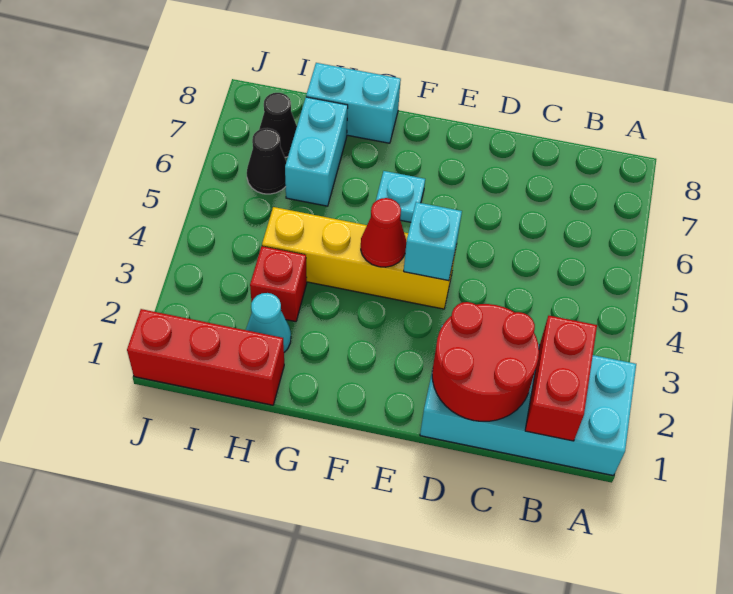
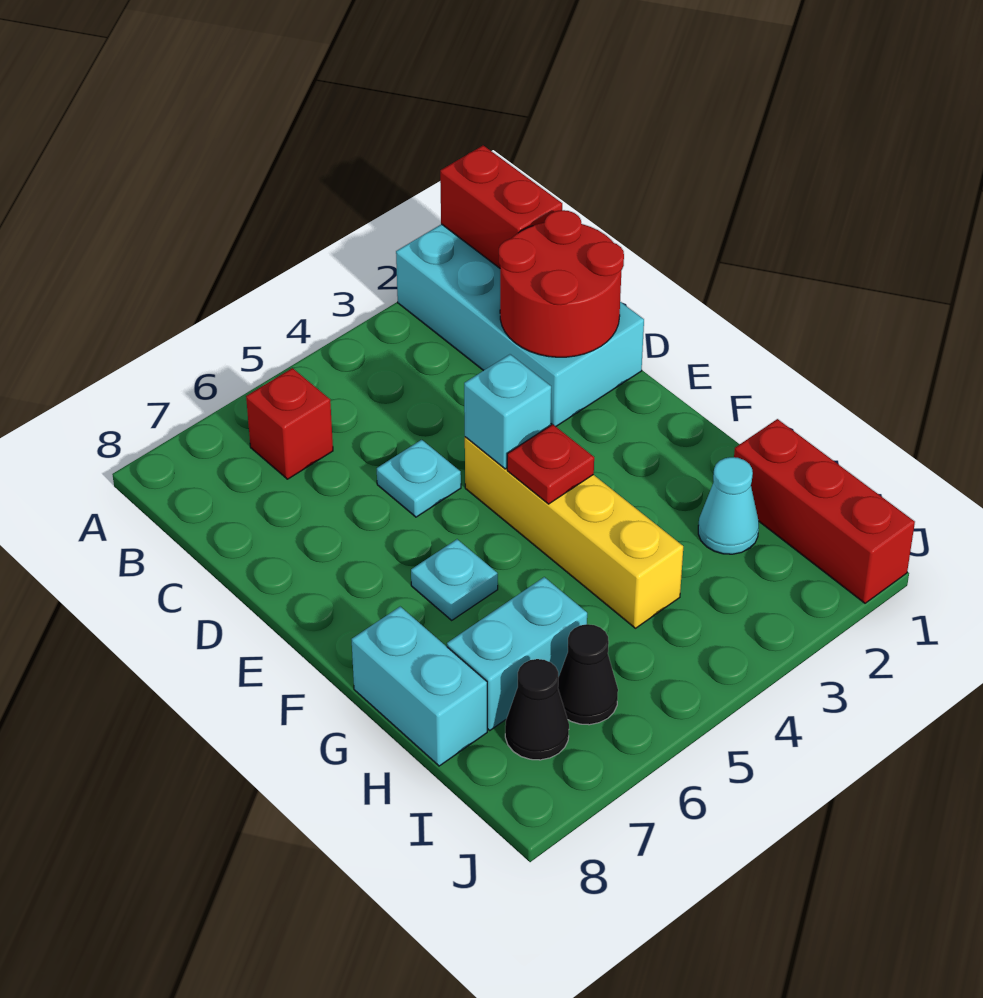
red brick B1:B2 level 2 -> red brick A1:B1 level 2
none -> cyan plate D5 level 1
red cone F4 level 2 -> red plate F4 level 2
red brick H3 level 1 -> red brick B6 level 1

